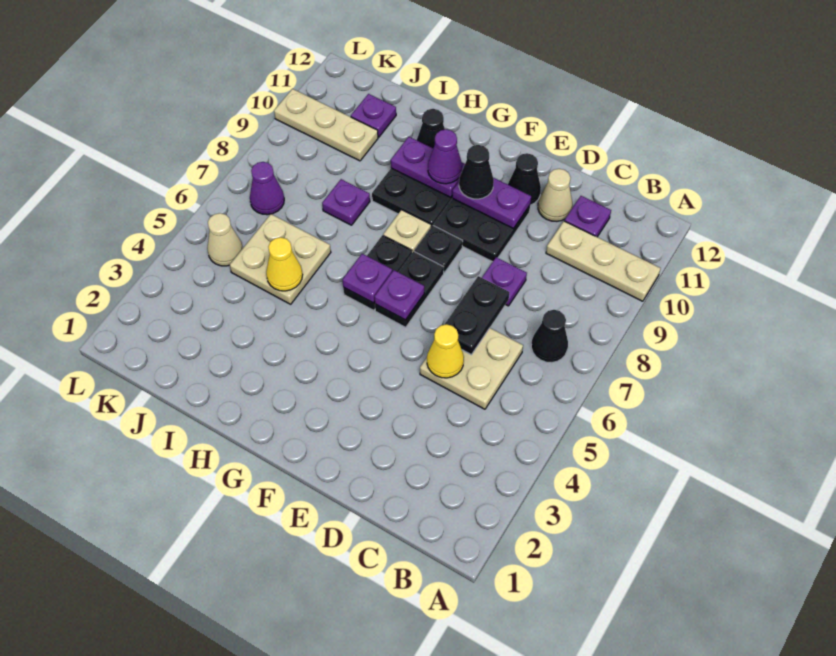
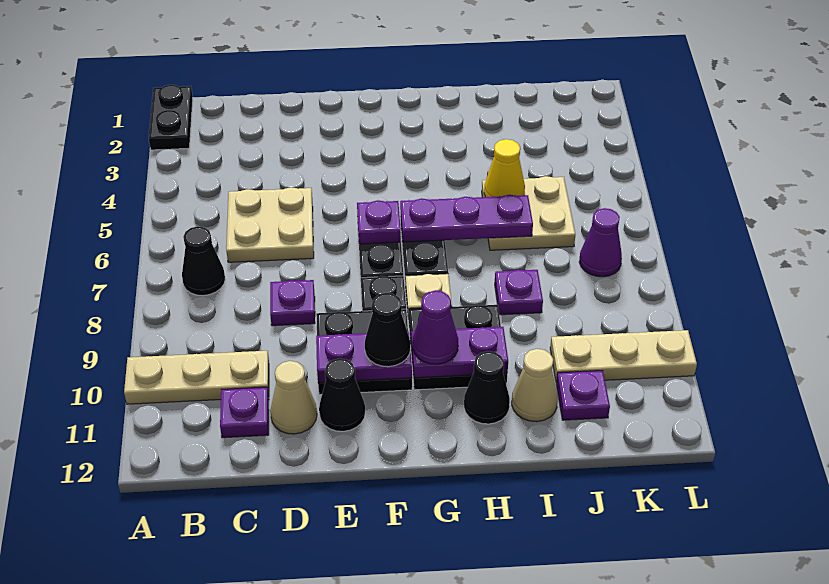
yellow cone D5 level 2 -> none
black plate D6:D7 level 2 -> black plate A1:A2 level 1
purple plate G6 level 2 -> purple plate G6:I6 level 2
tan cone K5 level 1 -> tan cone I11 level 1

